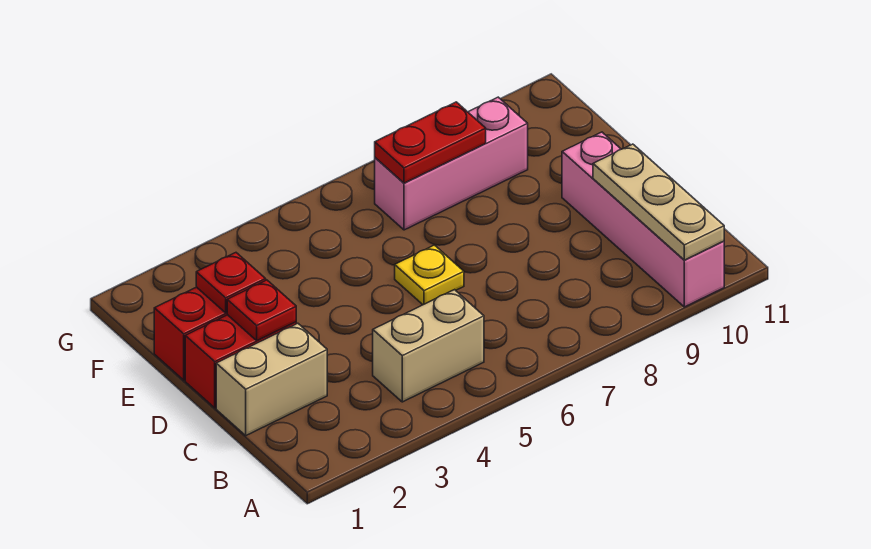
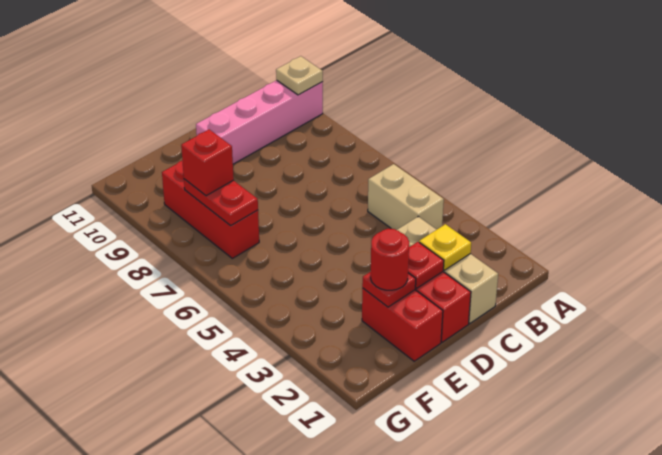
tan plate A10:C10 level 2 -> tan plate A10 level 2
tan brick C1:C2 level 1 -> tan brick C1:C3 level 1
yellow plate D6 level 1 -> yellow plate C2 level 2
none -> red round brick E2 level 3
pink brick F7:F9 level 1 -> red brick F7:F9 level 1
none -> red brick F8 level 3

